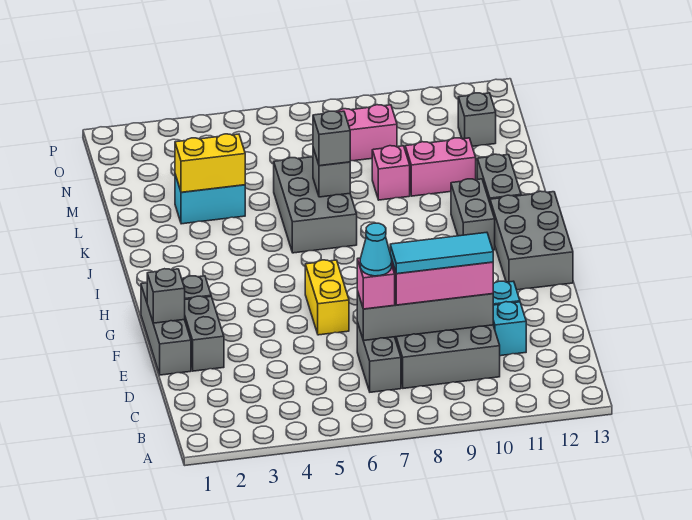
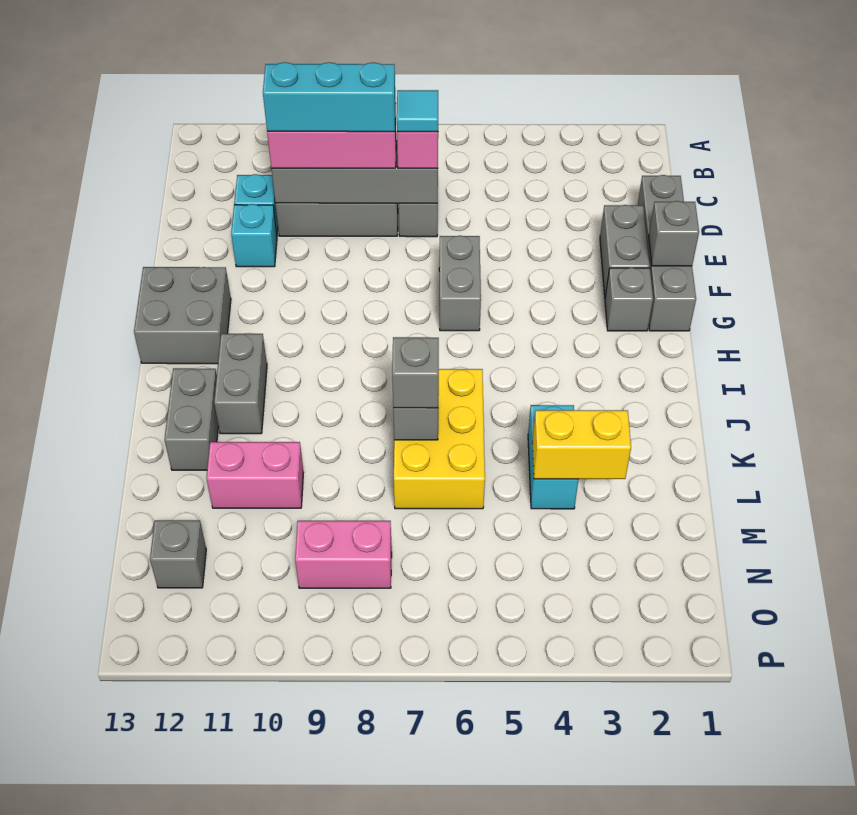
cyan cone D7 level 4 -> cyan tile D7 level 4
cyan tile D8:D10 level 4 -> cyan brick D8:D10 level 4
grey brick E1:G1 level 1 -> grey brick D1:G1 level 1
yellow brick F6:G6 level 1 -> grey brick F6:G6 level 1
grey brick G12:I13 level 1 -> grey brick G12:H13 level 1
grey brick J6:L7 level 1 -> yellow brick J6:L7 level 1
cyan brick L3:L4 level 1 -> cyan brick K4:L4 level 1
pink brick L9 level 1 -> none

